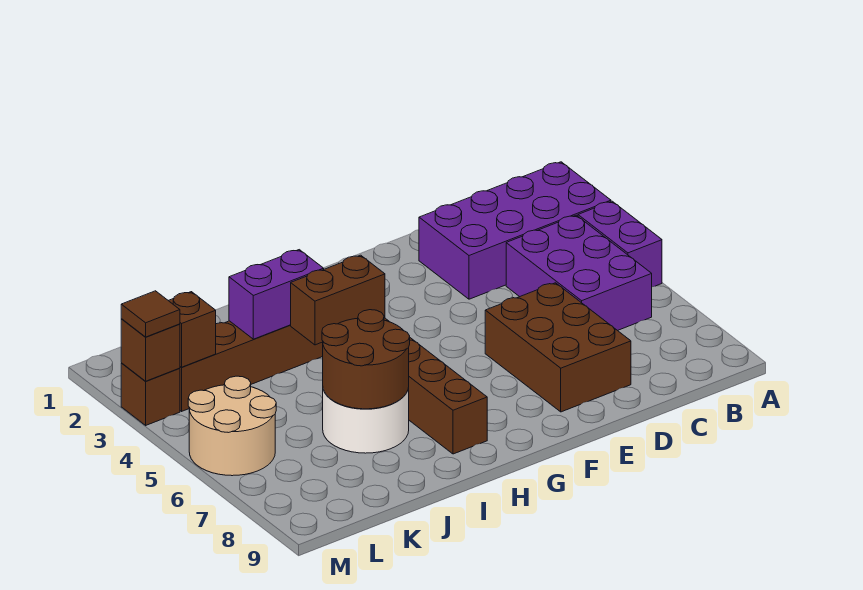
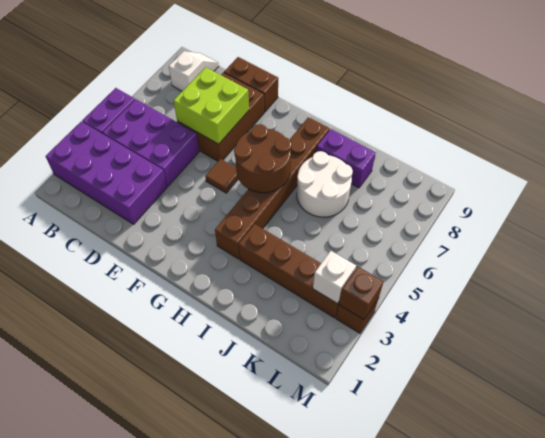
purple brick B4:C6 level 1 -> purple brick B4:D5 level 1
none -> white slope B8:B9 level 1 top 8
none -> lime brick D6:E7 level 2
brown brick H4:I4 level 2 -> brown brick D9:E9 level 1
purple brick I3:J3 level 2 -> purple brick I8:J8 level 1
brown round brick I6:J7 level 2 -> brown round brick G5:H6 level 2
brown brick L3 level 2 -> white brick L3 level 2
tan round brick L5:M6 level 1 -> none
brown tile M3 level 3 -> brown tile F5 level 1

